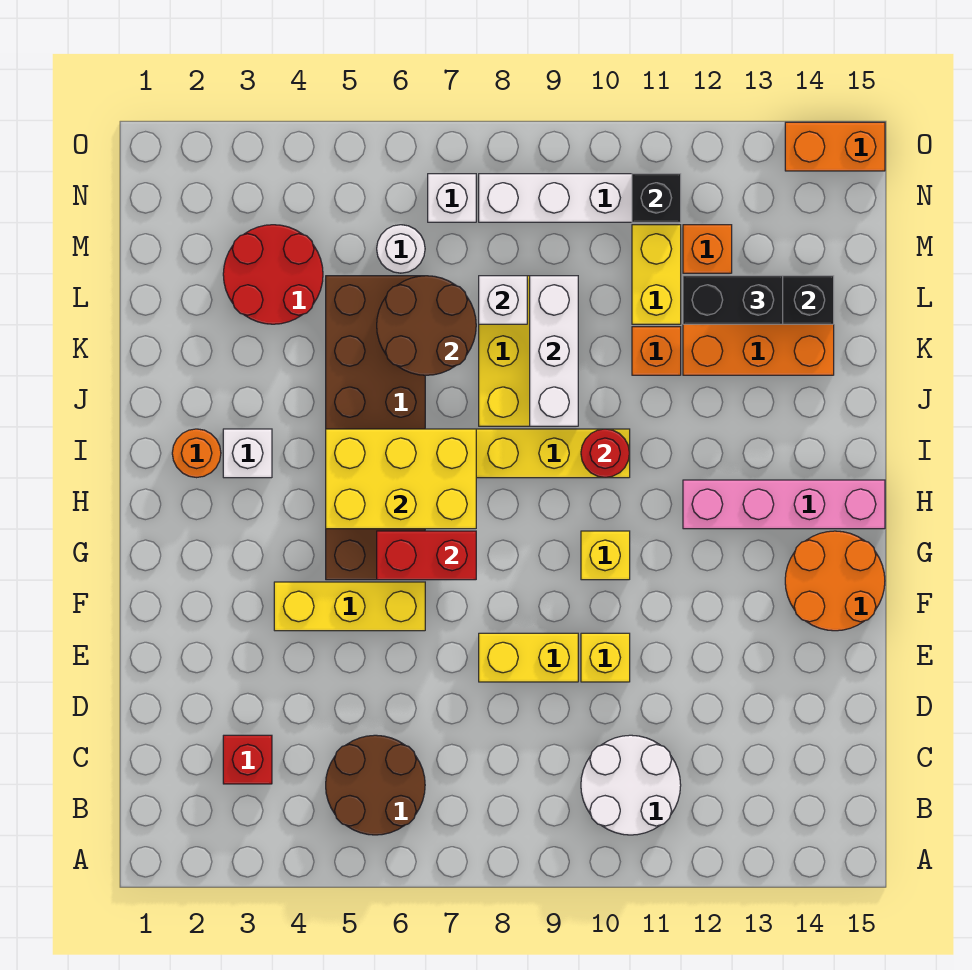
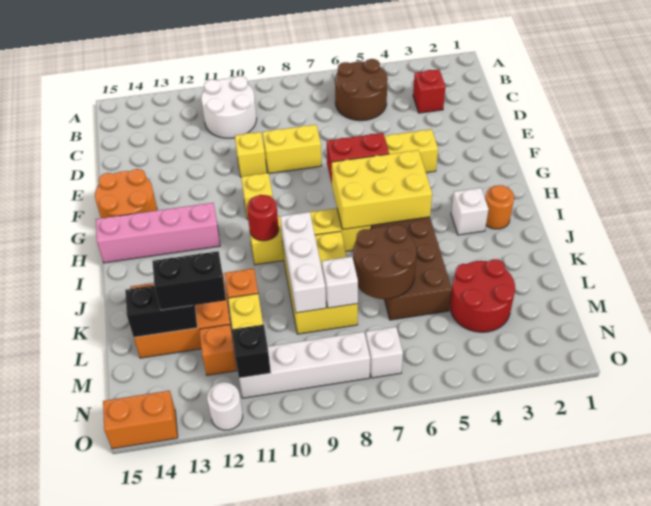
white round brick M6 level 1 -> white round brick O12 level 1

